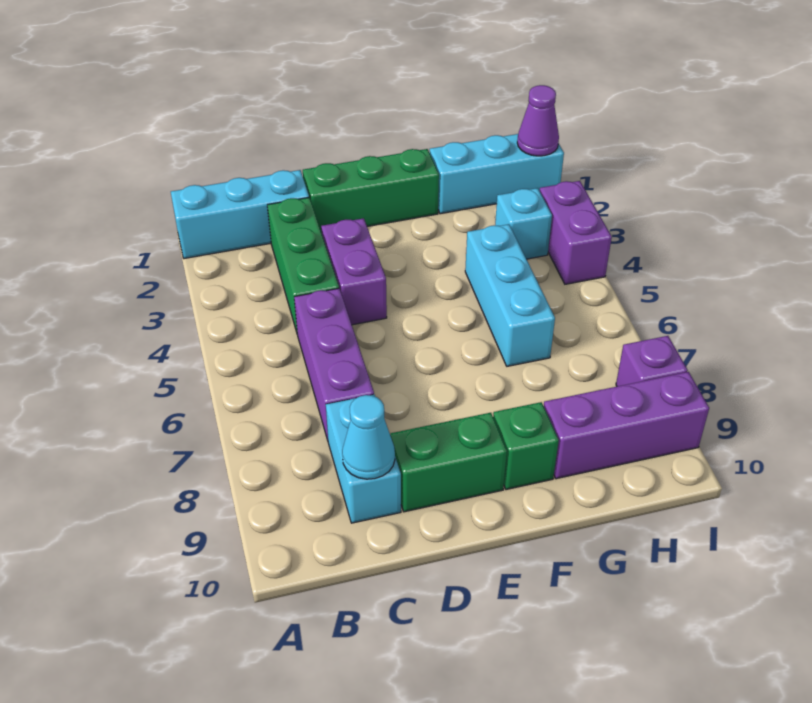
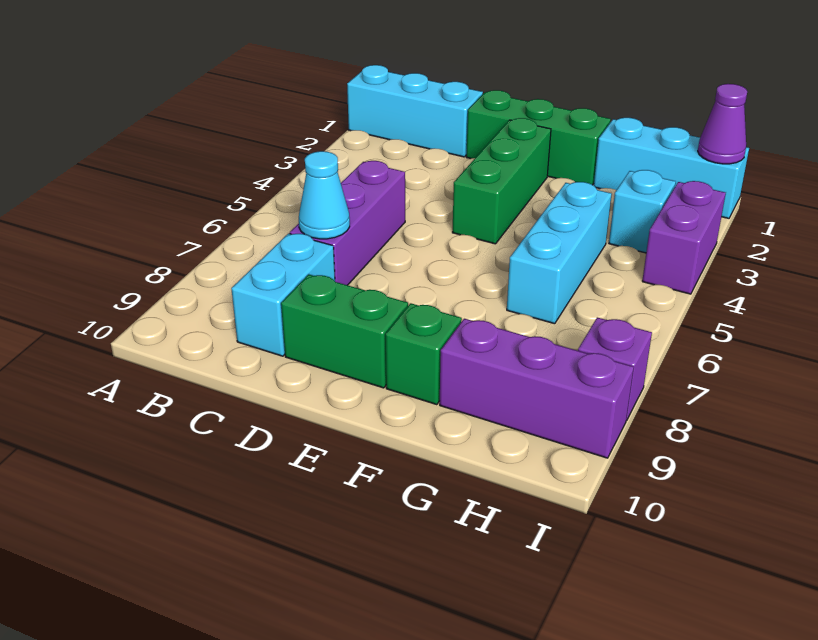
green brick C2:C4 level 1 -> green brick E2:E4 level 1
cyan cone C9 level 2 -> cyan cone C7 level 2
purple brick D3:D4 level 1 -> none

